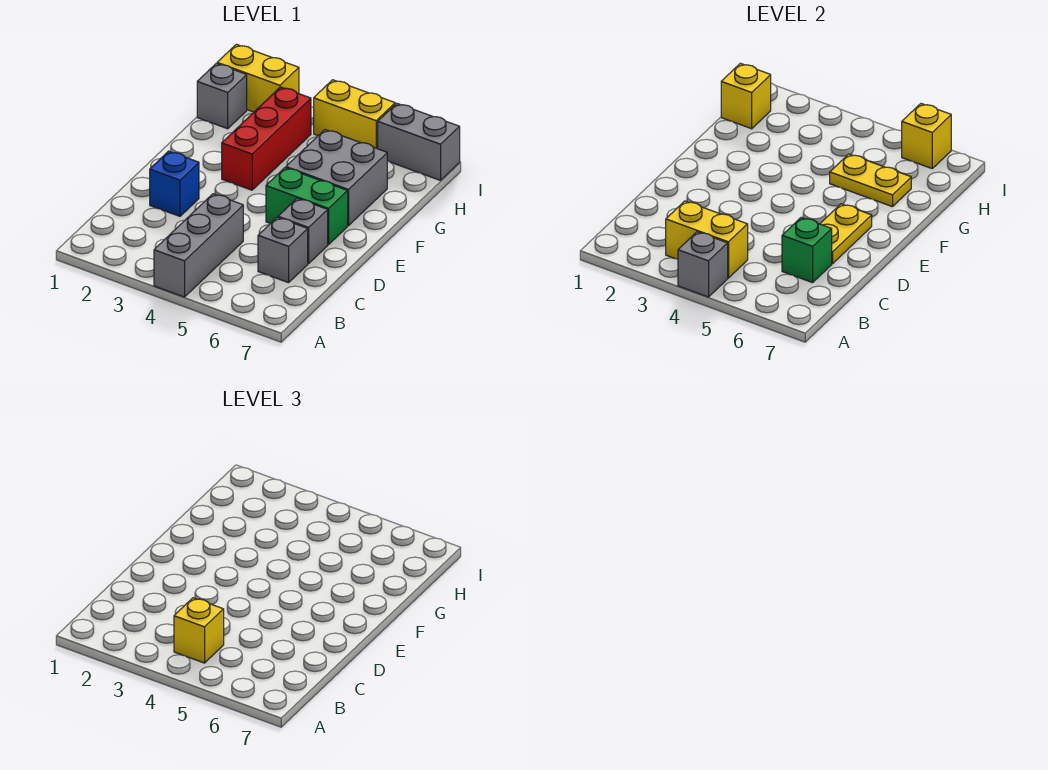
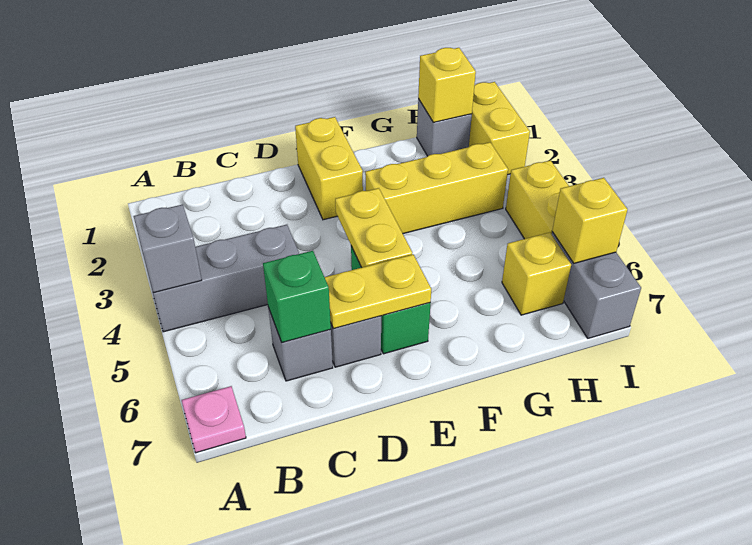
none -> pink plate A7 level 1
yellow brick B3:B4 level 2 -> yellow brick E1:E2 level 1
yellow brick B4 level 3 -> yellow brick H6 level 1
blue brick D2 level 1 -> none
red brick F3:H3 level 1 -> yellow brick F3:H3 level 1
grey brick F5:G6 level 1 -> none
yellow plate G5:G6 level 2 -> yellow plate E4:E5 level 2

